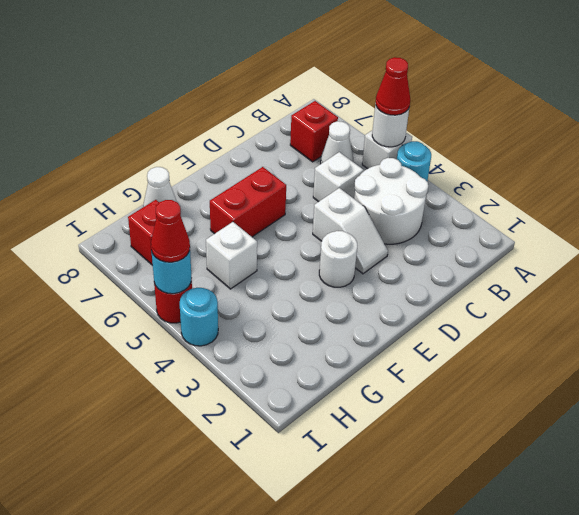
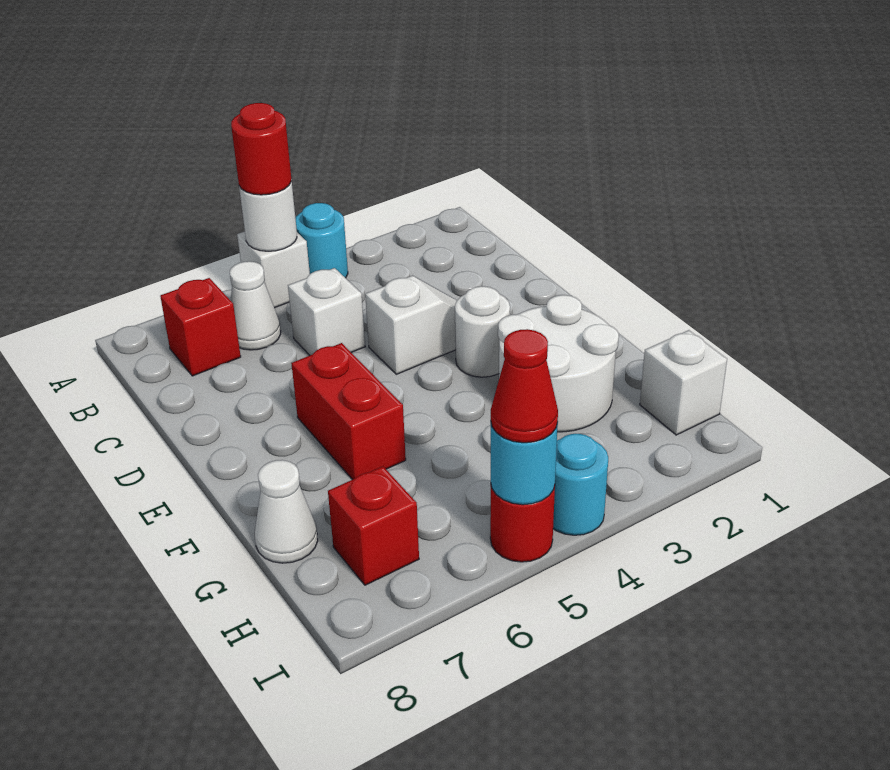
red cone A5 level 3 -> red round brick A5 level 3
white round brick B3:C4 level 1 -> white round brick F2:G3 level 1
white brick G5 level 1 -> white brick H1 level 1

